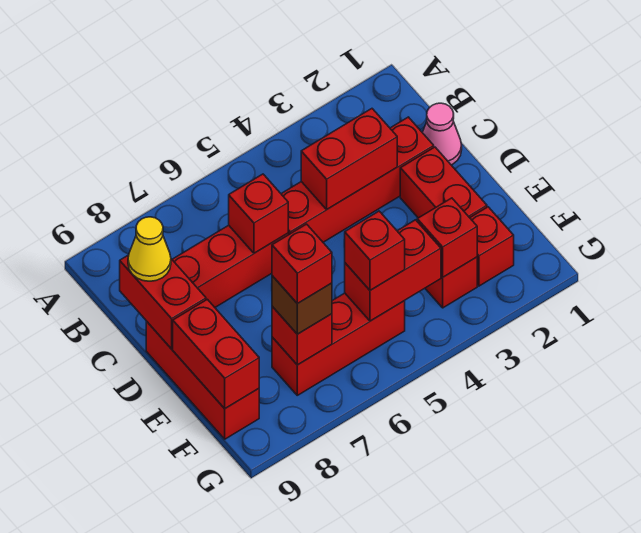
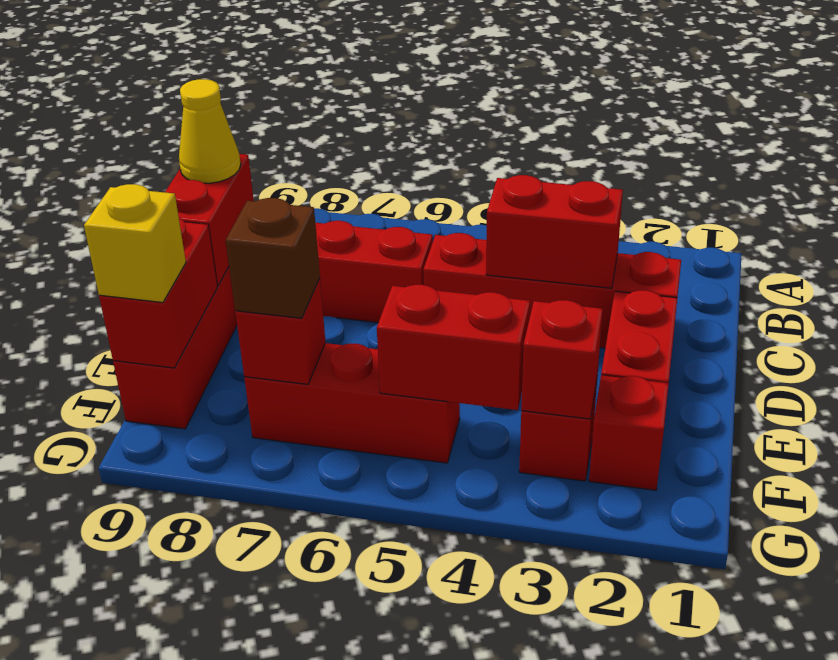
pink cone C1 level 1 -> none
red brick C6 level 2 -> none
red brick F5 level 3 -> none
red brick F7 level 4 -> none
none -> yellow brick F9 level 3

